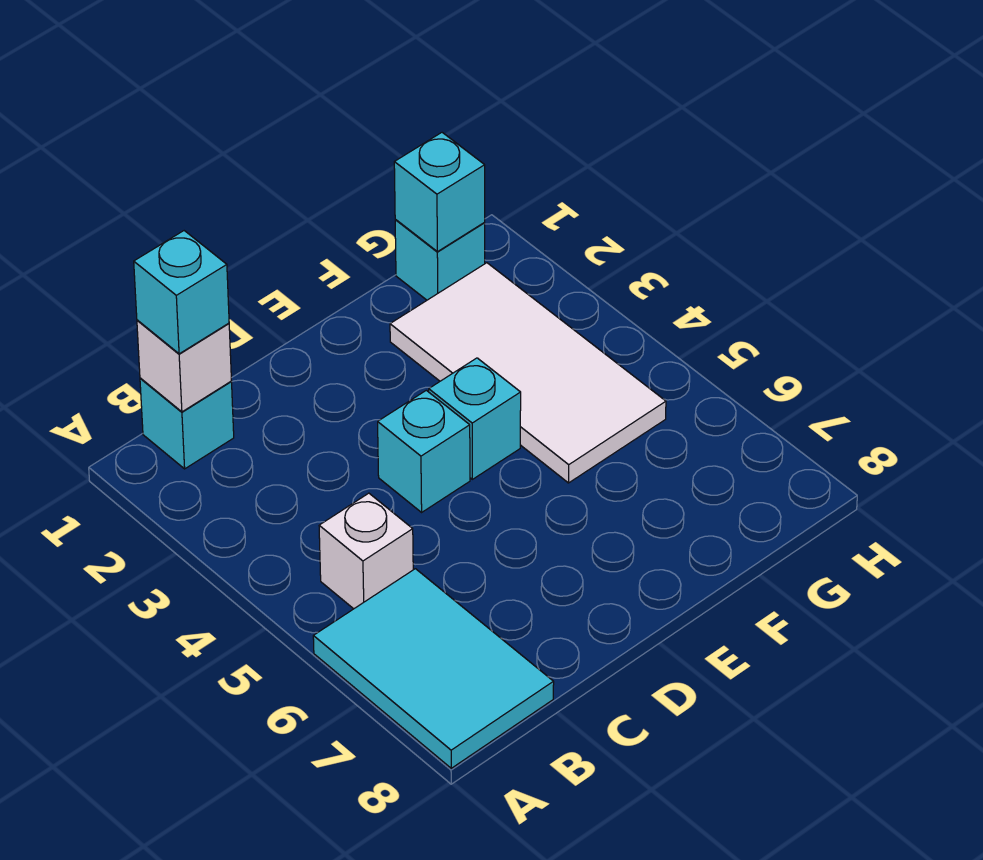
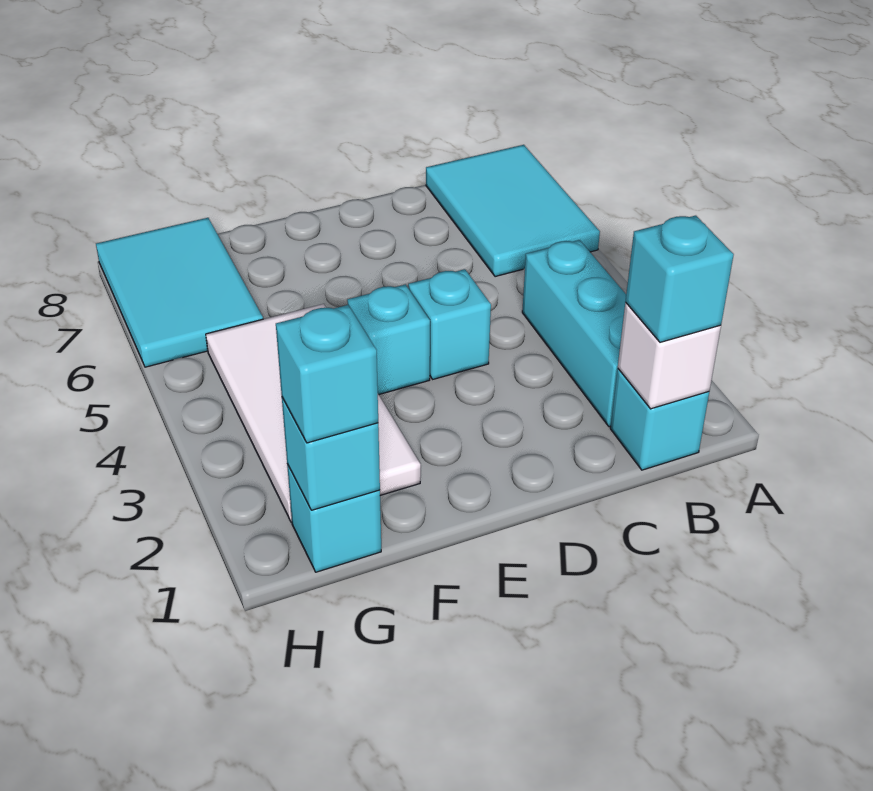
none -> cyan brick B2:B4 level 1
white brick B5 level 1 -> none
none -> cyan brick G1 level 3
none -> cyan tile G6:H8 level 1

